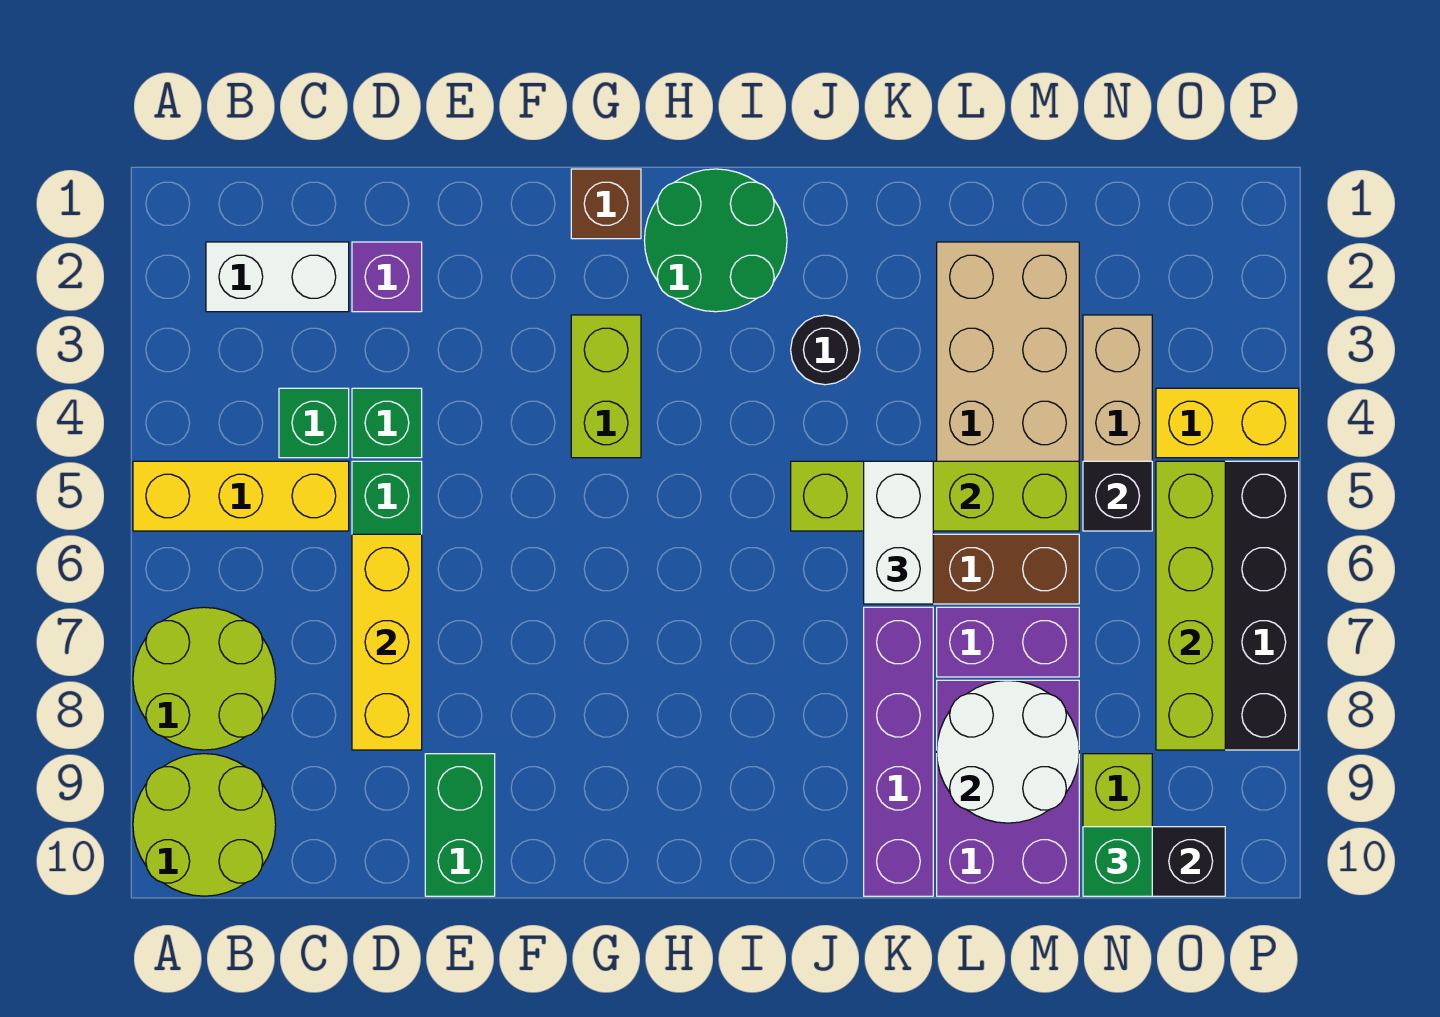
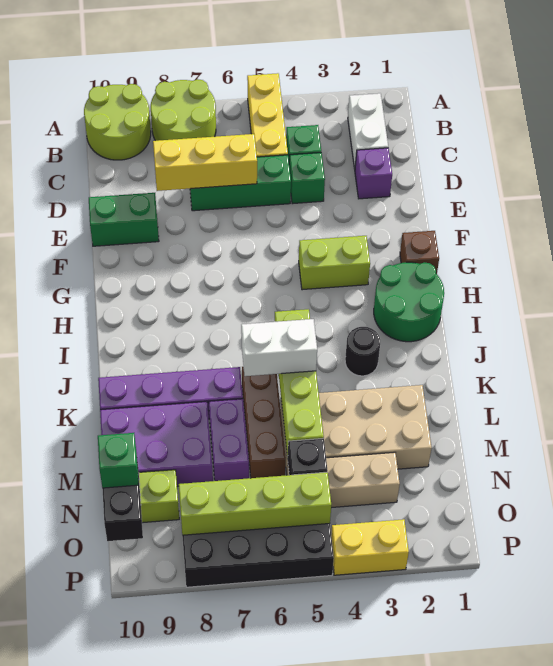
white round brick L8:M9 level 2 -> none
yellow brick O4:P4 level 1 -> yellow brick P3:P4 level 1

